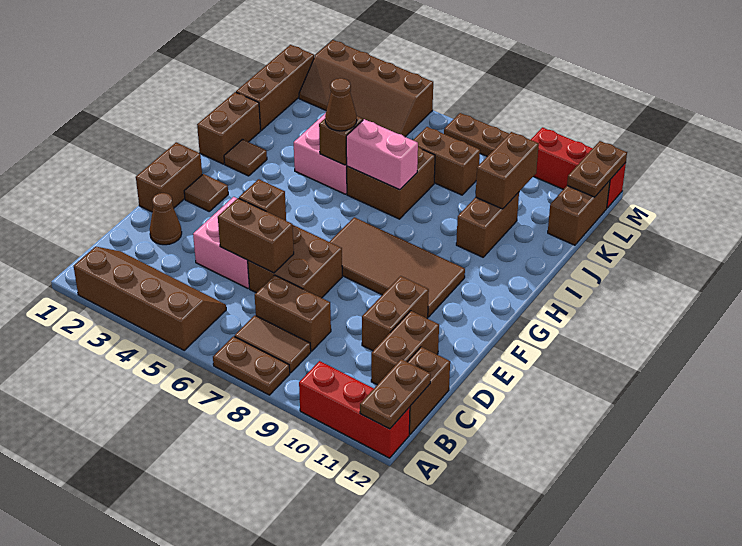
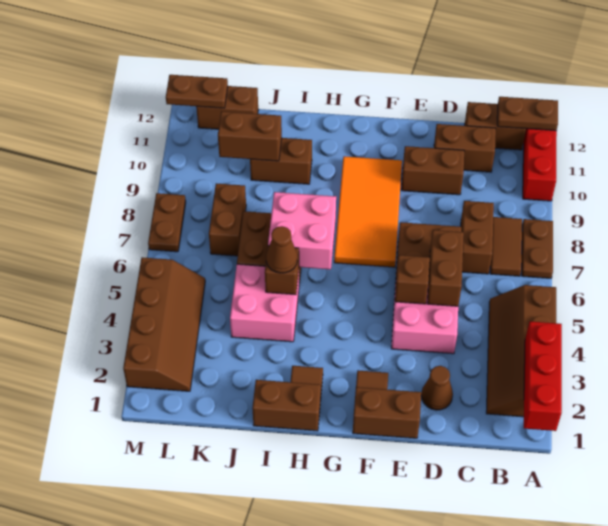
brown tile F7:G10 level 1 -> orange tile F7:G10 level 1
pink brick I6:I7 level 2 -> pink brick H6:I7 level 2
brown brick J1:L1 level 1 -> none
red brick M10:M12 level 1 -> red brick A1:A3 level 2

